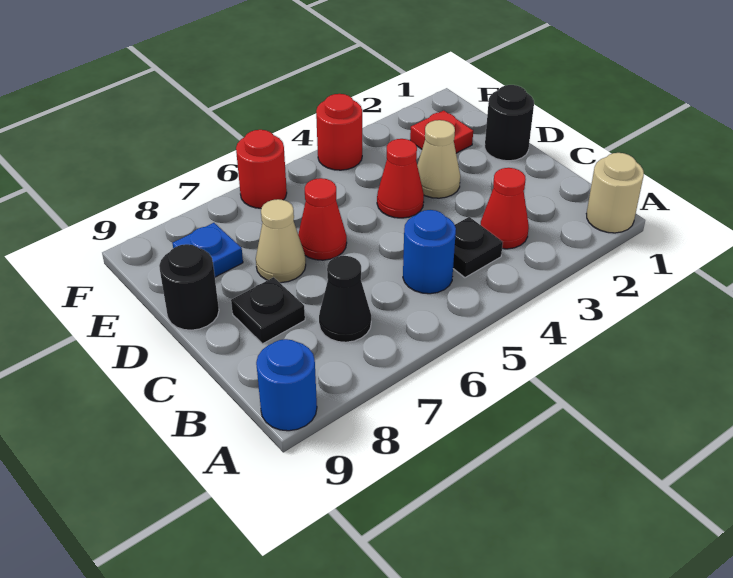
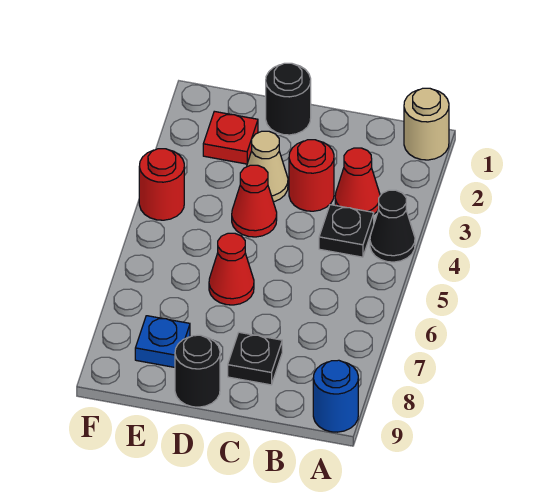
blue round brick B5 level 1 -> none
black cone B7 level 1 -> black cone A4 level 1
tan cone D7 level 1 -> none
red round brick F6 level 1 -> red round brick C3 level 1

